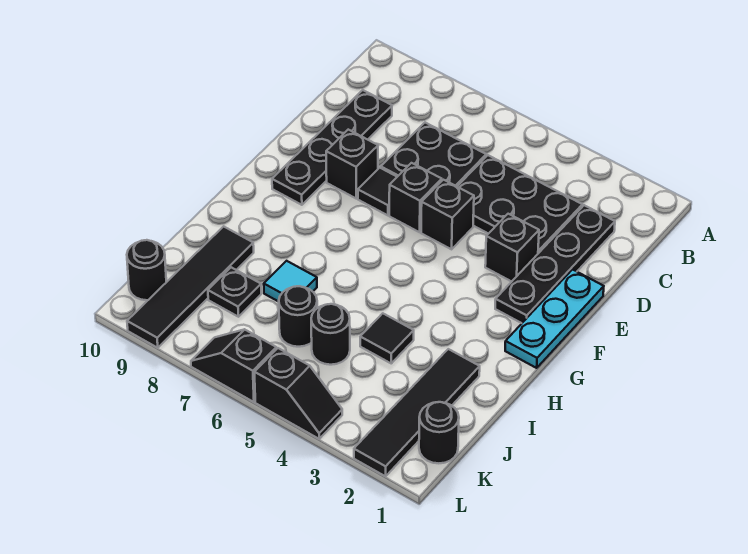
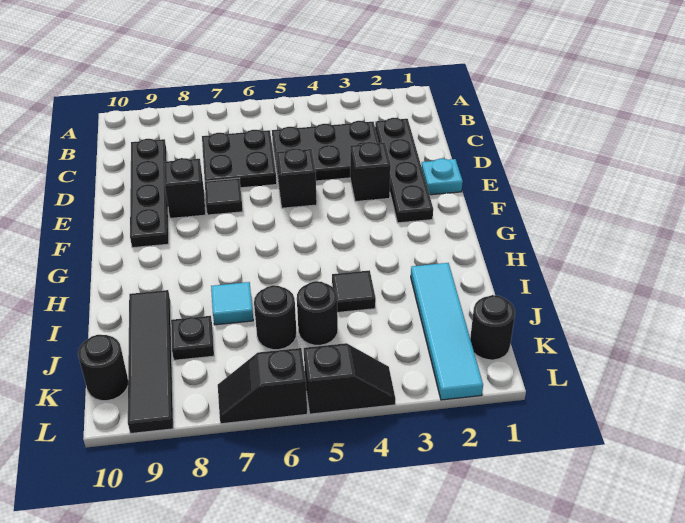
cyan plate E1:G1 level 1 -> cyan plate E1 level 1
black brick E6 level 1 -> none
black tile I2:L2 level 1 -> cyan tile I2:L2 level 1

